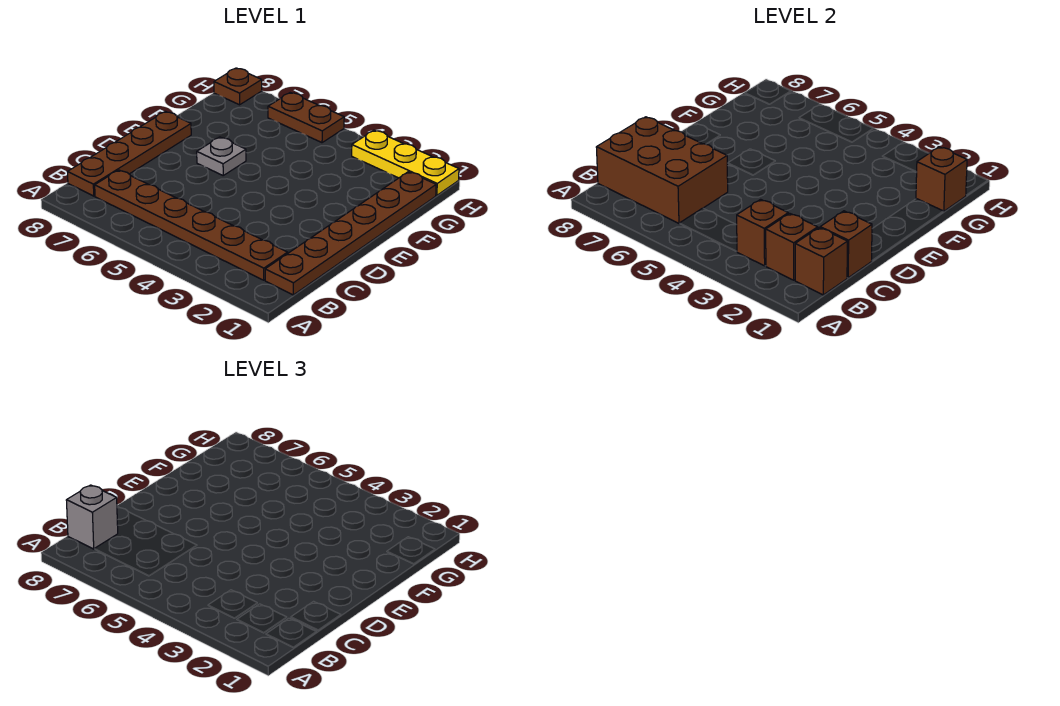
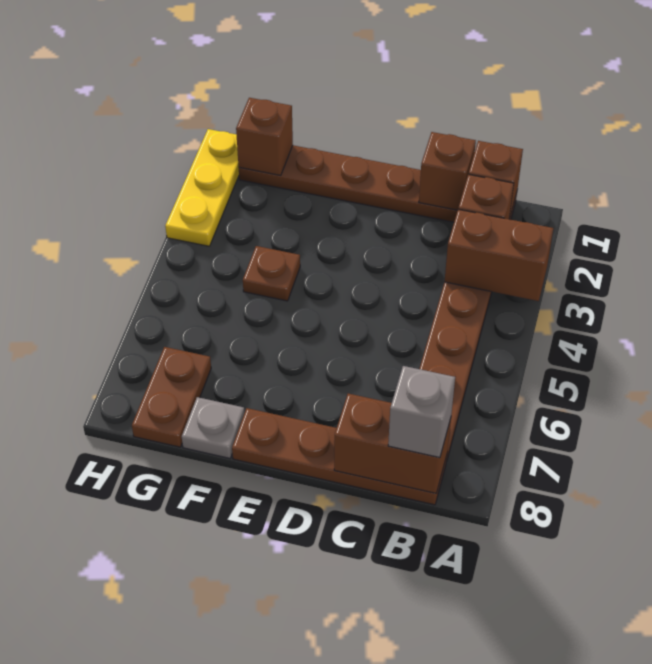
brown brick B3 level 2 -> brown brick A3:B3 level 2
brown brick B6:C8 level 2 -> brown brick B8:C8 level 2
grey plate E6 level 1 -> grey plate F8 level 1
brown plate H5:H6 level 1 -> brown plate G7:G8 level 1
brown plate H8 level 1 -> brown plate F4 level 1

